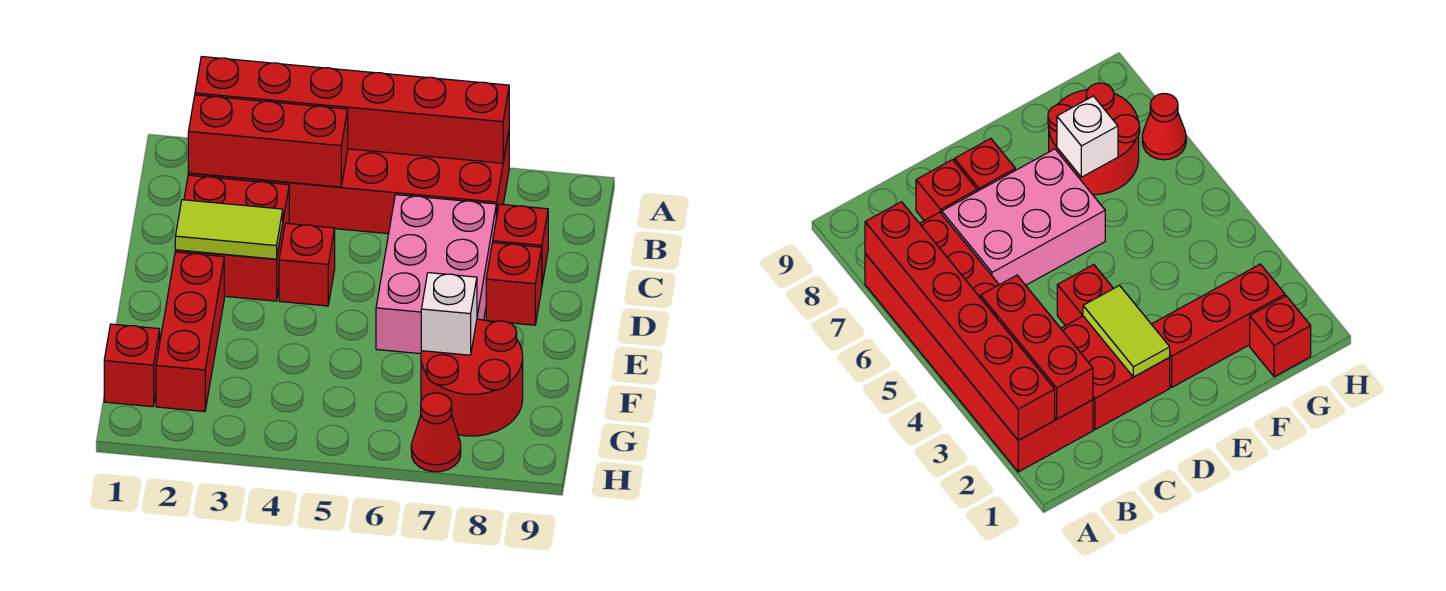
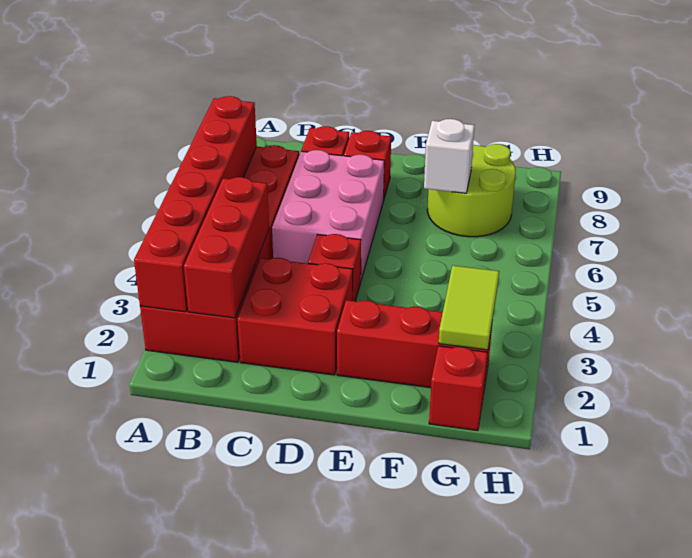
pink brick C6:E7 level 1 -> pink brick C5:D7 level 1
lime tile D2:D3 level 2 -> lime tile G2:G3 level 2
red round brick F7:G8 level 1 -> lime round brick F7:G8 level 1
red cone H7 level 1 -> none

